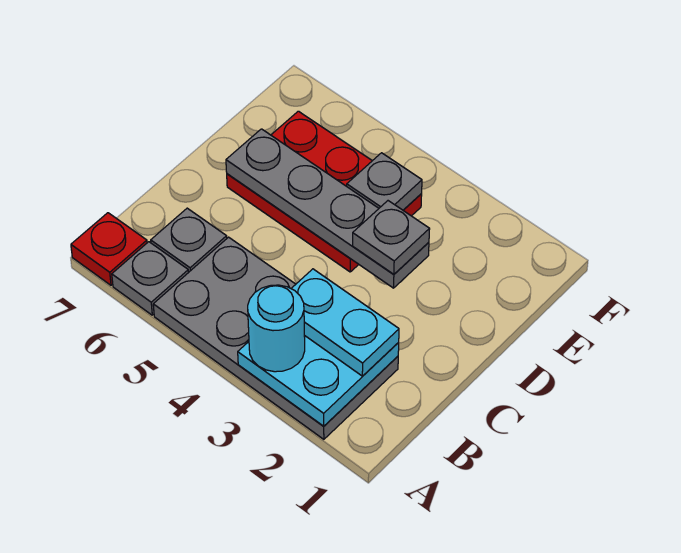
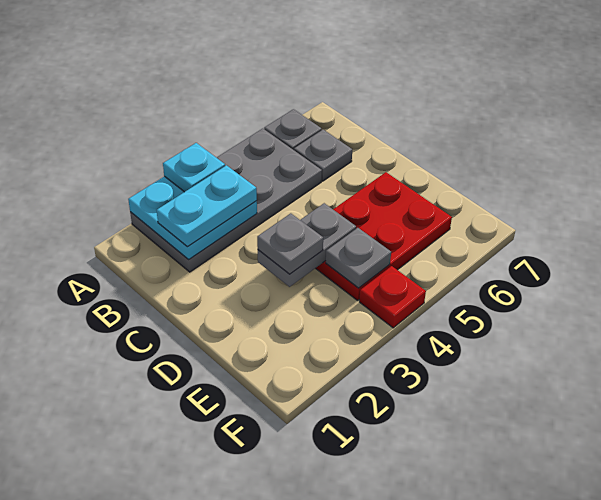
cyan round brick A3 level 3 -> cyan plate A3 level 3
red plate A7 level 1 -> red plate F4 level 1
grey plate D3:D6 level 2 -> grey plate D3:D4 level 2

